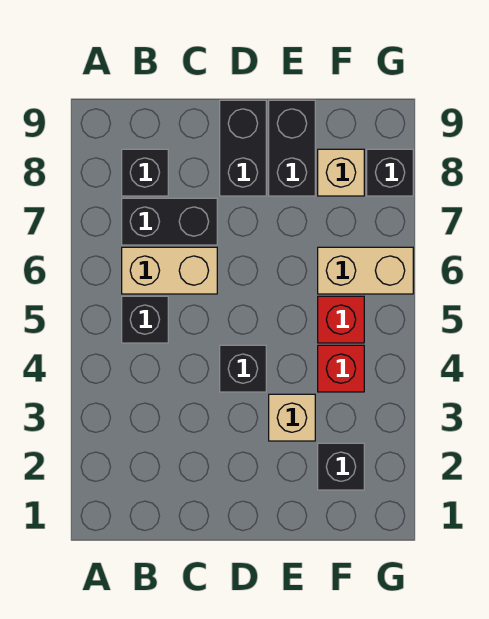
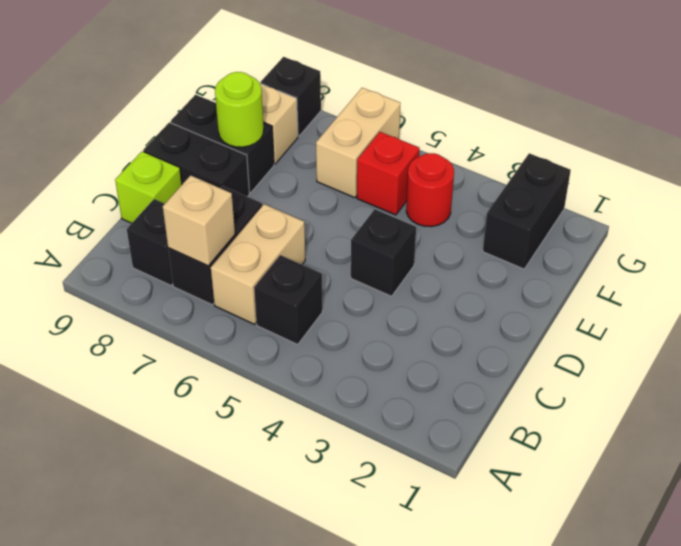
none -> lime brick C9 level 1
tan brick E3 level 1 -> tan brick B7 level 2
none -> lime round brick E8 level 2
black brick F2 level 1 -> black brick F2:G2 level 1
red brick F4 level 1 -> red round brick F4 level 1

